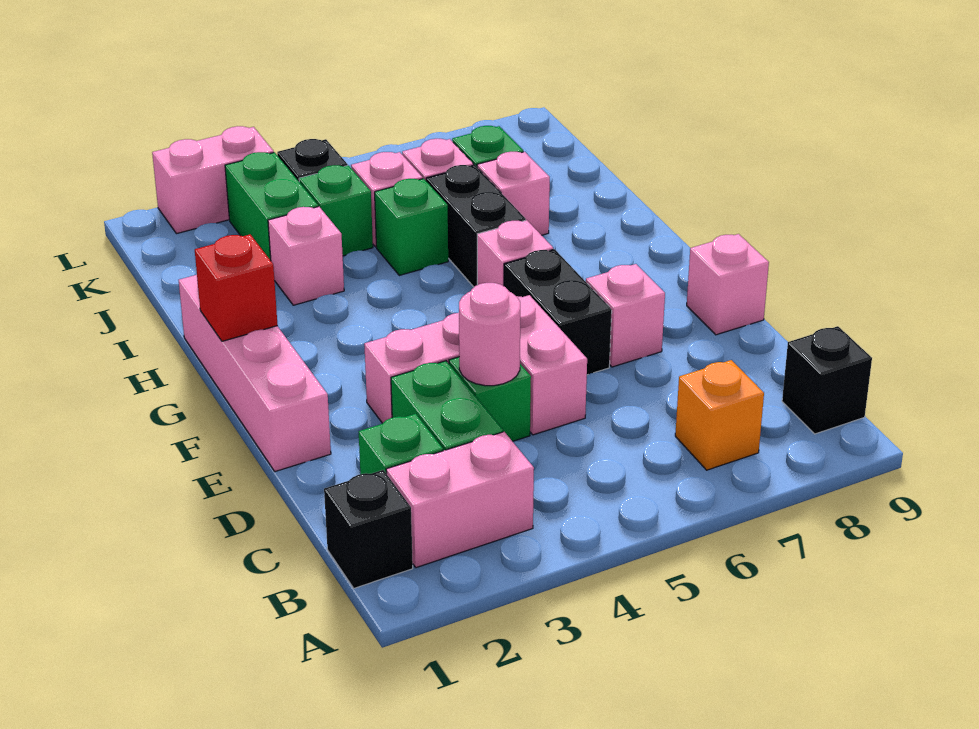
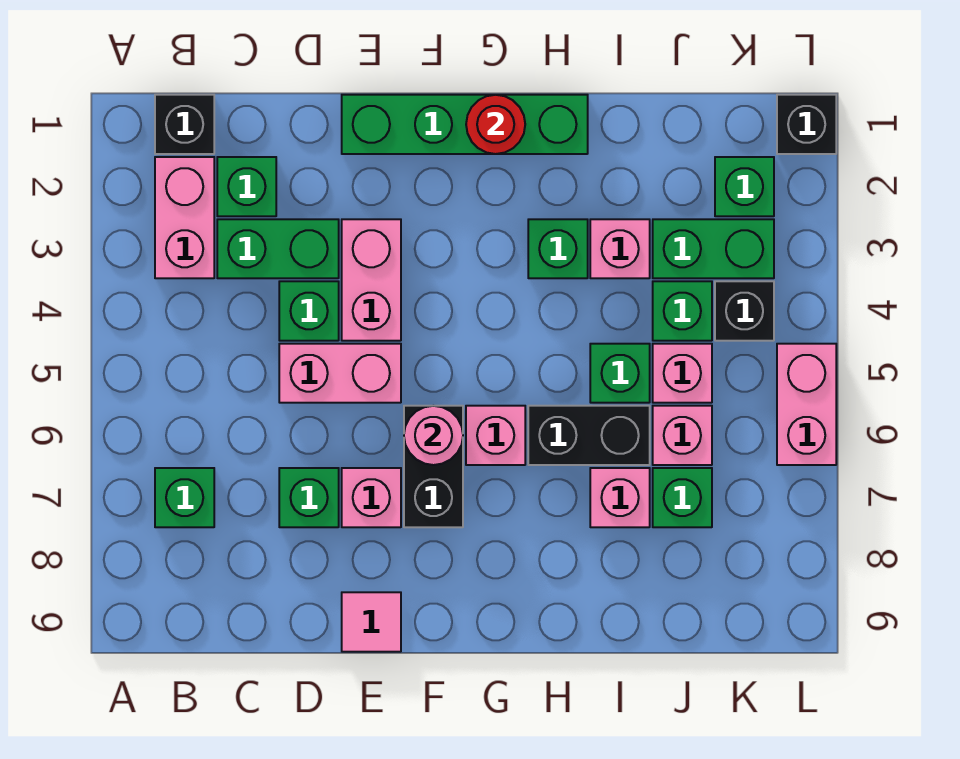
orange brick B7 level 1 -> green brick B7 level 1
black brick B9 level 1 -> black brick L1 level 1
pink round brick D4 level 2 -> pink round brick F6 level 2
none -> green brick D7 level 1
pink brick E1:H1 level 1 -> green brick E1:H1 level 1
black brick E6:F6 level 1 -> black brick F6:F7 level 1
pink brick E9 level 1 -> pink tile E9 level 1
red brick G1 level 2 -> red round brick G1 level 2
none -> green brick H3 level 1
none -> green brick K2 level 1
pink brick L2:L3 level 1 -> pink brick L5:L6 level 1

